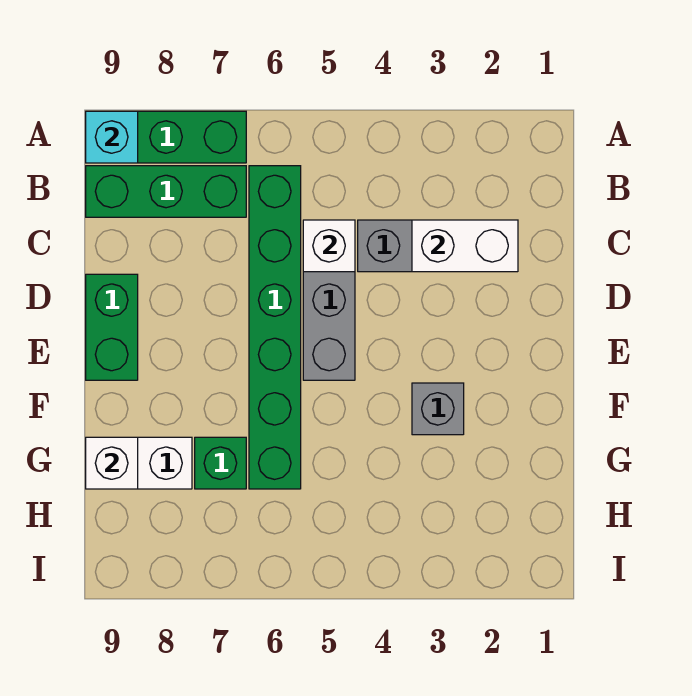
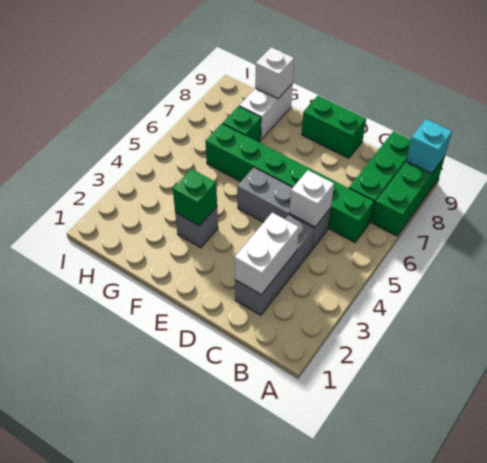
none -> green brick F3 level 2

